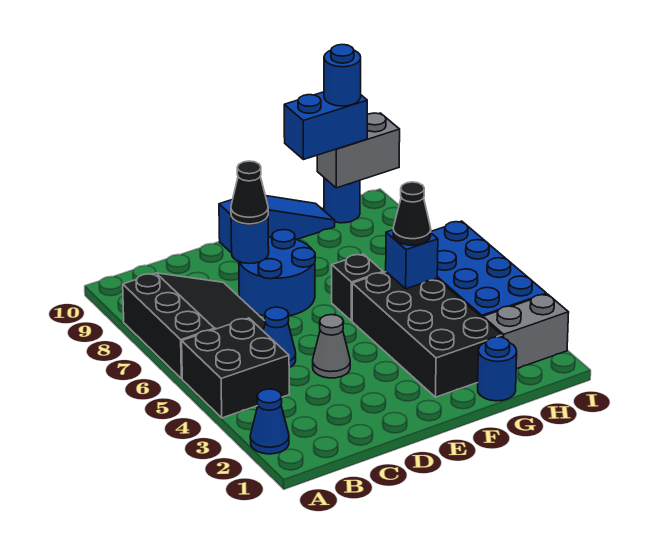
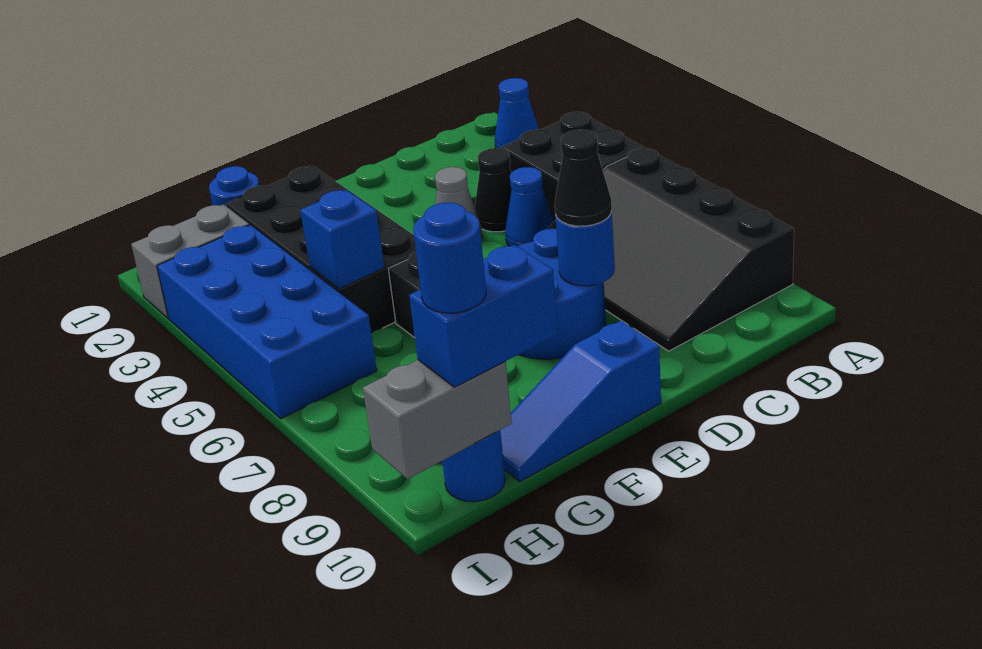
black slope A6:C8 level 1 top A -> black slope A6:C9 level 1 top A
black cone G5 level 3 -> black cone C4 level 1

